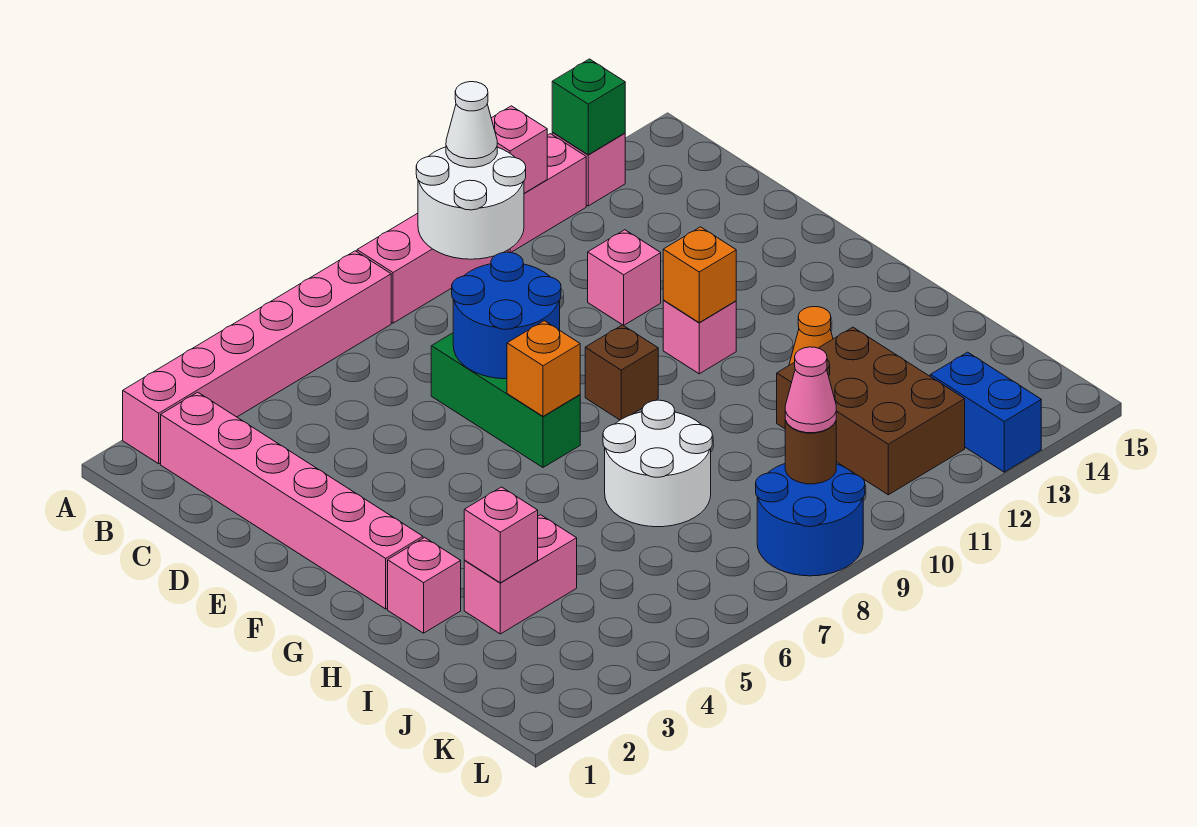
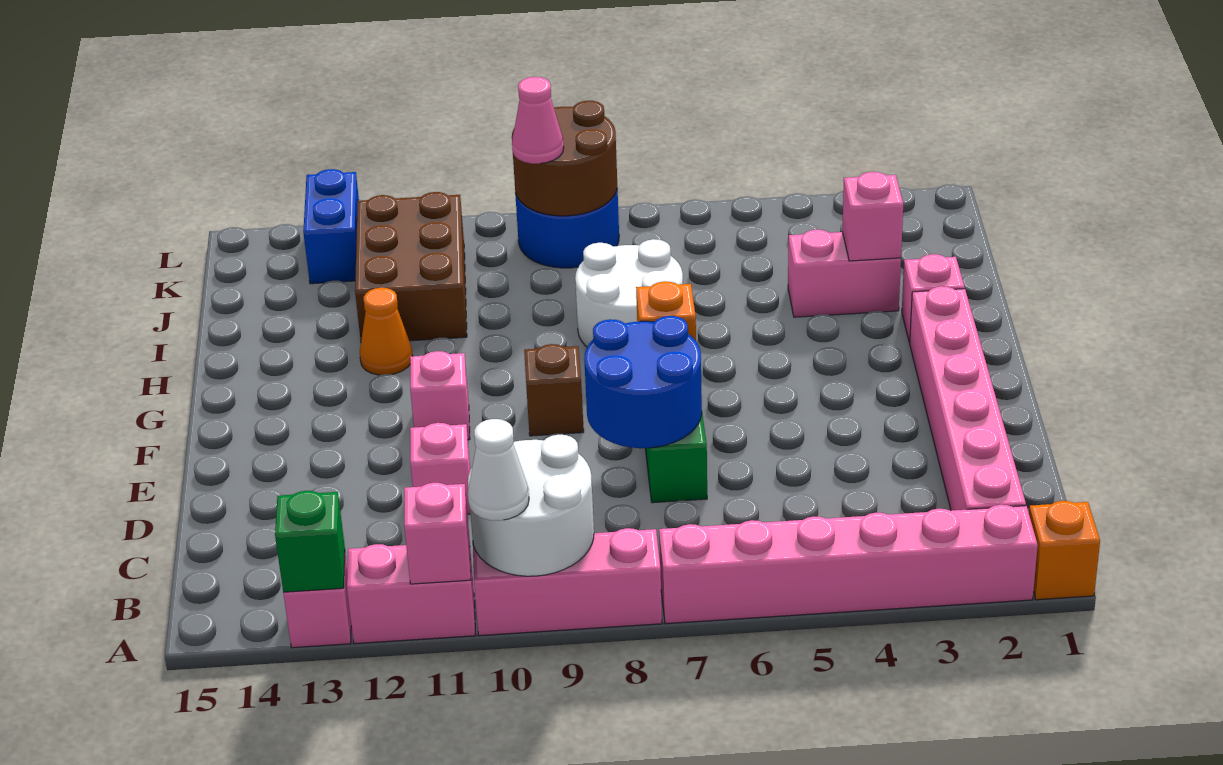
orange brick F11 level 2 -> orange brick A1 level 1
brown round brick K9 level 2 -> brown round brick K8:L9 level 2

